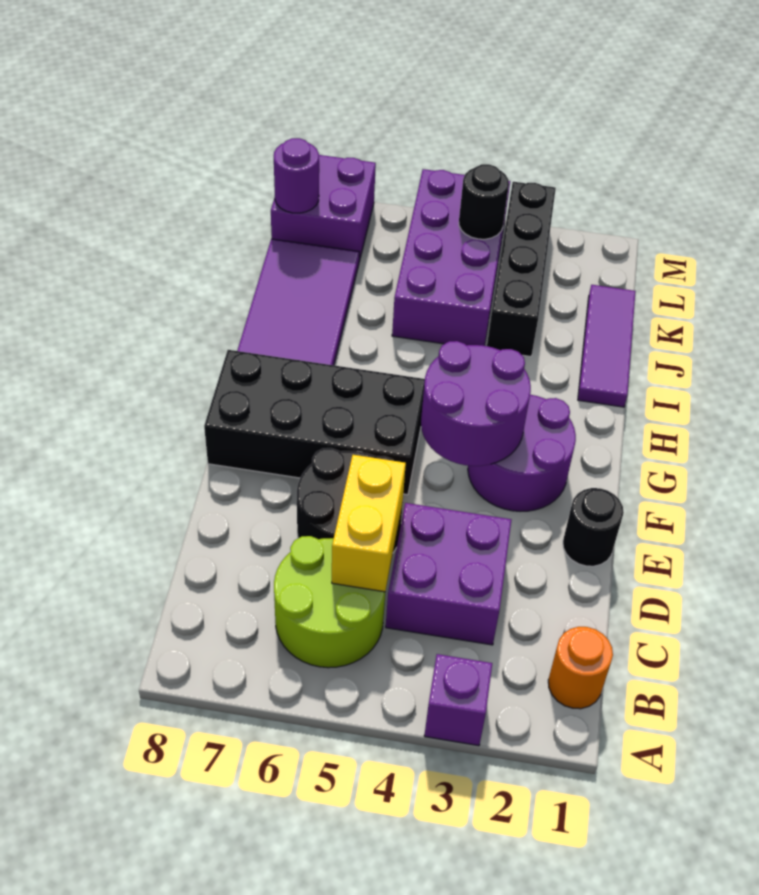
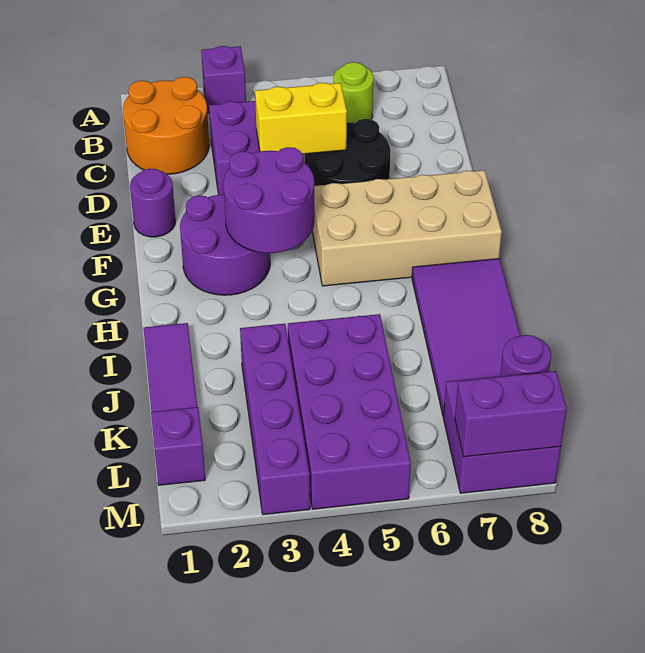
orange round brick B1 level 1 -> orange round brick B1:C2 level 1
lime round brick B5:C6 level 1 -> lime round brick B6 level 1
yellow brick C5:D5 level 2 -> yellow brick D4:D5 level 2
black round brick E1 level 1 -> purple round brick E1 level 1
black brick F5:G8 level 1 -> tan brick F5:G8 level 1
black brick J3:M3 level 1 -> purple brick J3:M3 level 1
none -> purple brick L1 level 1
black round brick L4 level 2 -> none
none -> purple brick M7:M8 level 2

